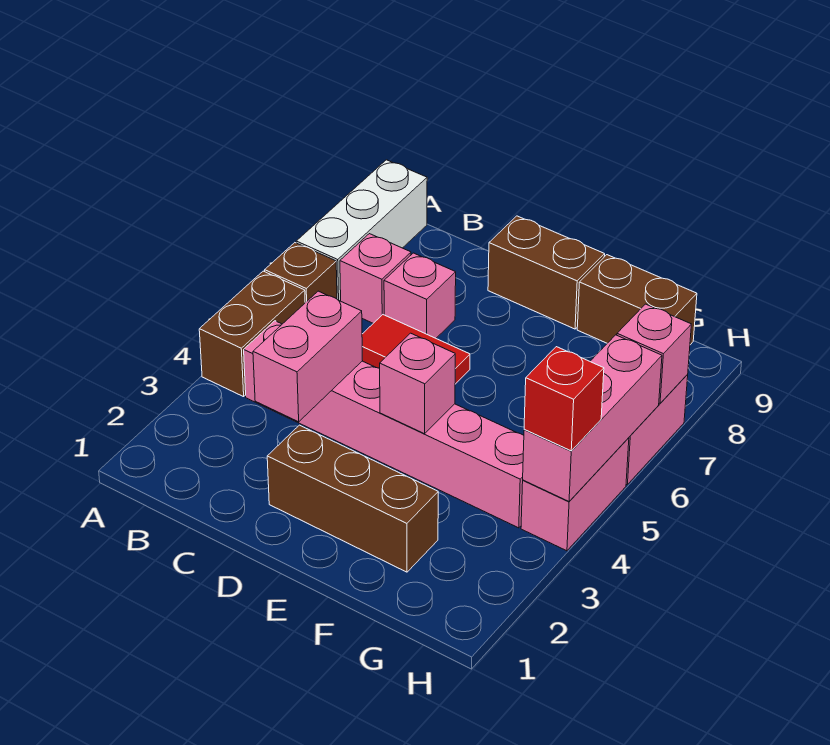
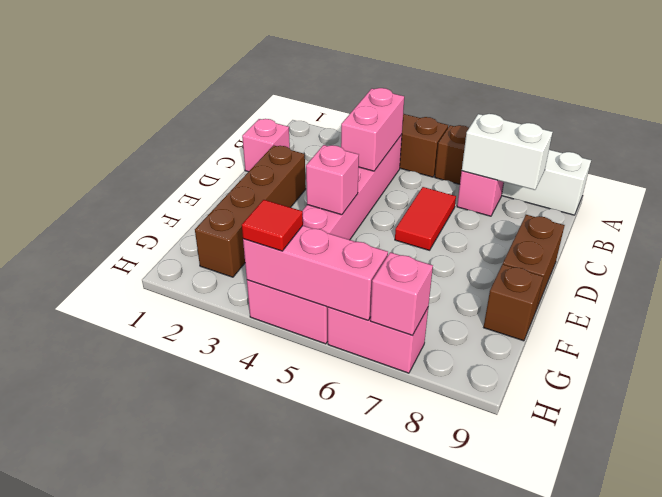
none -> white brick B7:B8 level 2
pink brick C3:C4 level 2 -> pink brick B4:C4 level 2
pink brick C7 level 1 -> pink brick C1 level 1
brown brick D2:F2 level 1 -> brown brick D2:G2 level 1
brown brick F9:G9 level 1 -> brown brick F9 level 1
red brick H4 level 3 -> red tile H4 level 3

